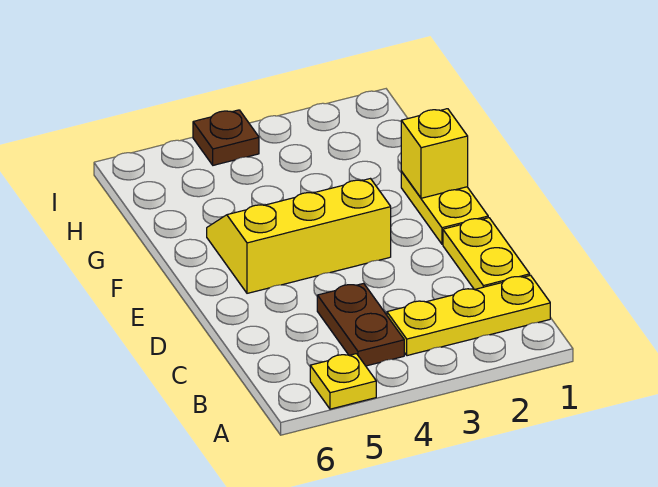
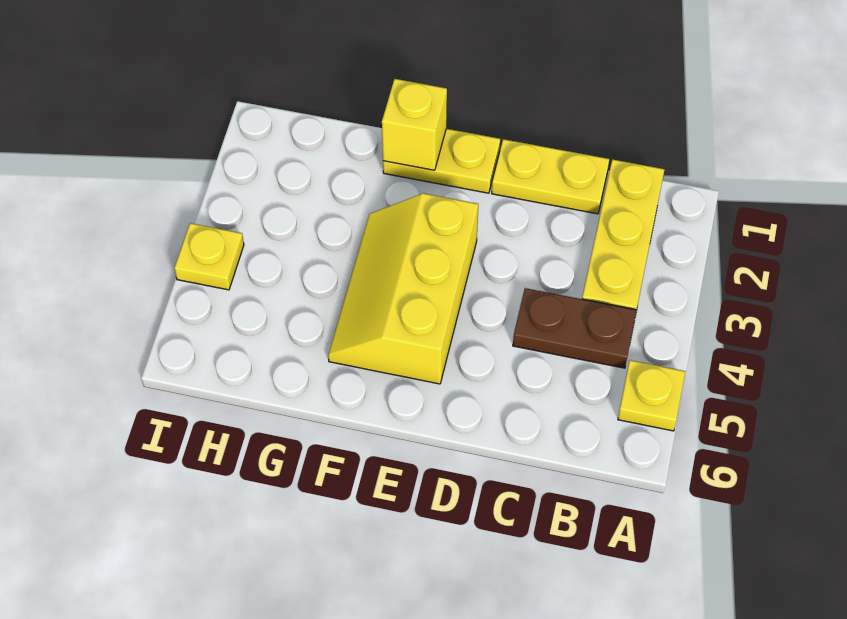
brown plate I4 level 1 -> yellow plate I4 level 1

